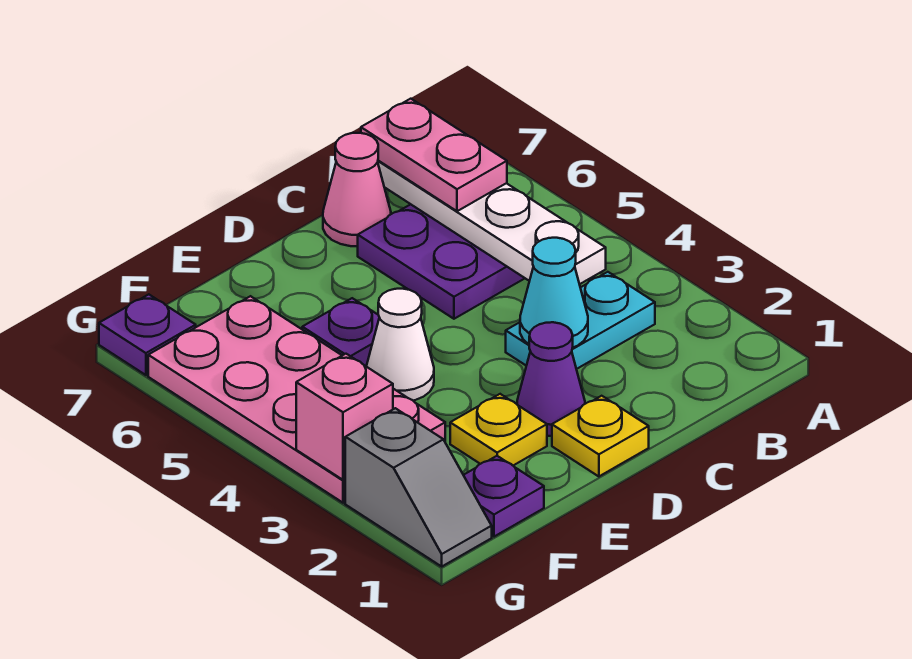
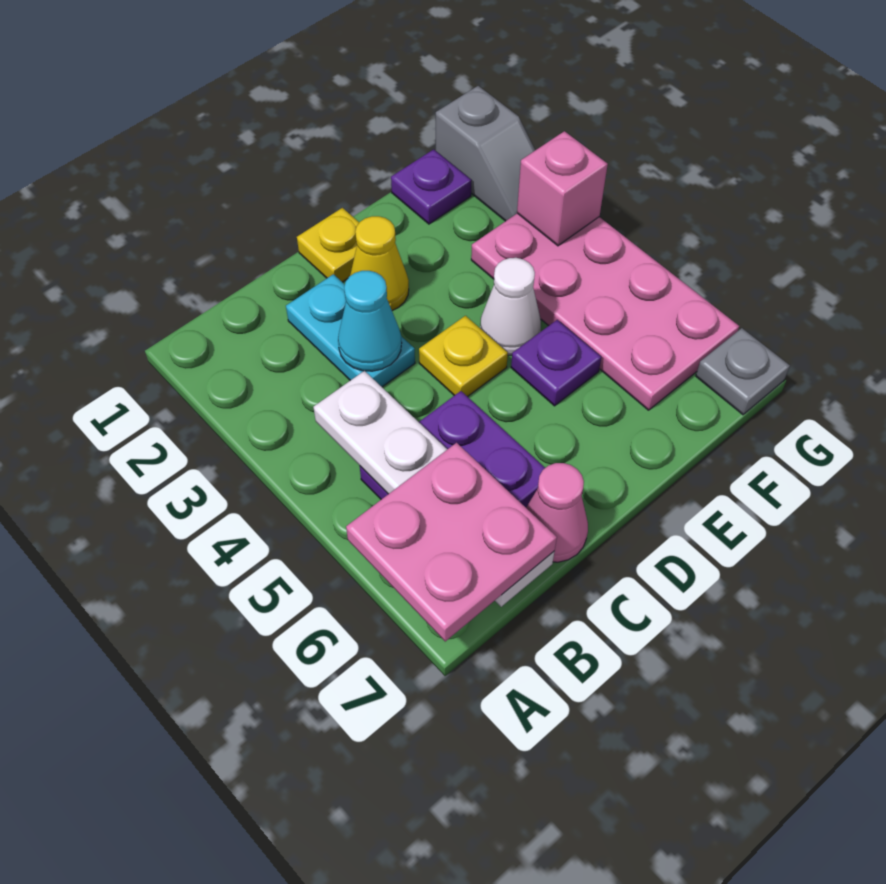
cyan plate B3:C3 level 1 -> cyan plate C2:C3 level 1
pink plate B6:B7 level 3 -> pink plate A6:B7 level 3
purple cone D2 level 1 -> yellow cone D2 level 1
yellow plate E2 level 1 -> yellow plate D4 level 1
grey slope G1:G2 level 1 top 2 -> grey slope G1:G2 level 1 top 1
purple plate G7 level 1 -> grey plate G7 level 1

